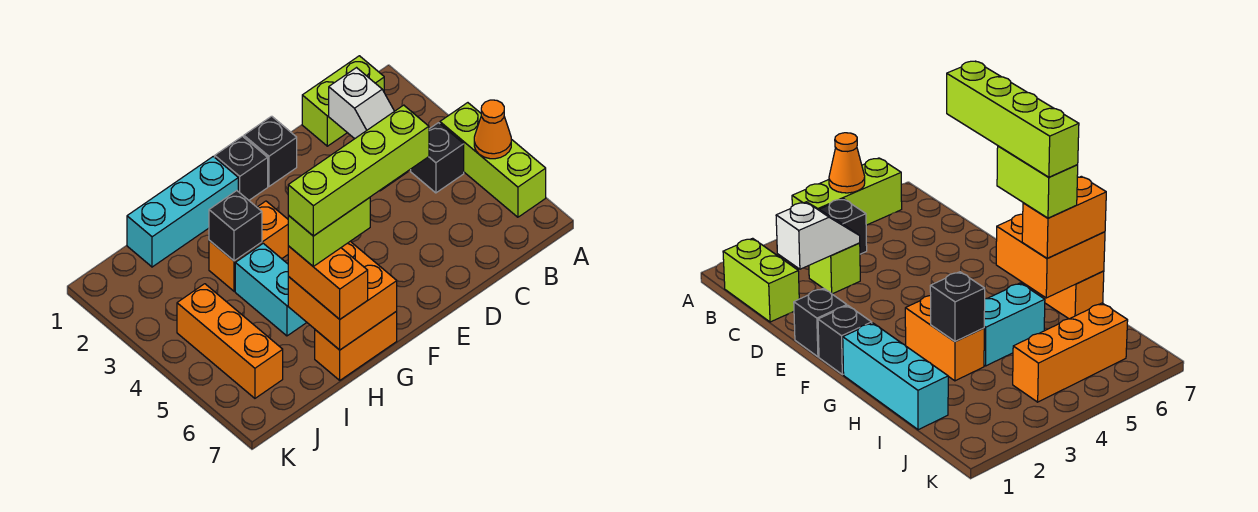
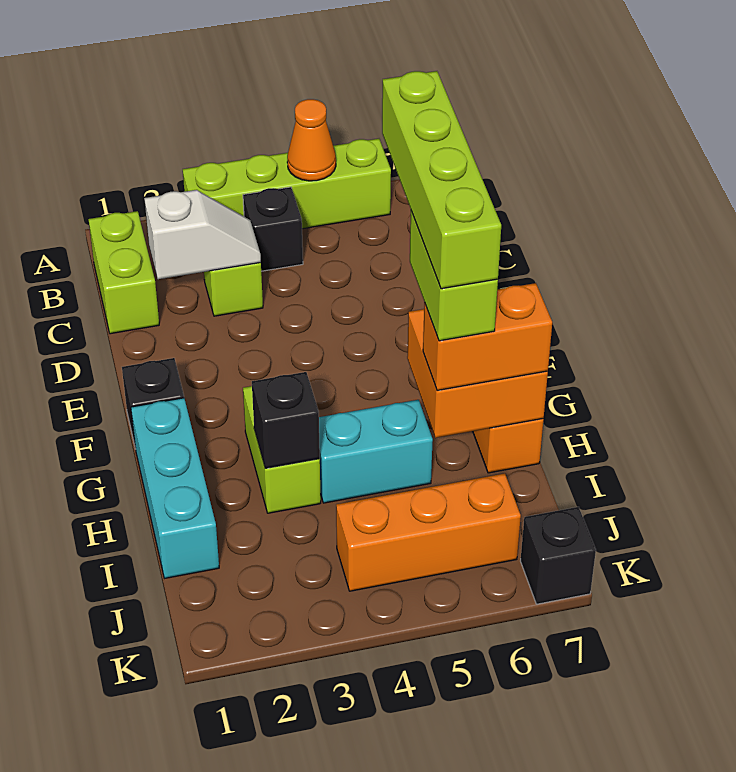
lime brick A4:A6 level 1 -> lime brick A3:A6 level 1
black brick E1 level 1 -> black brick K7 level 1
orange brick G3:H3 level 1 -> lime brick G3:H3 level 1

